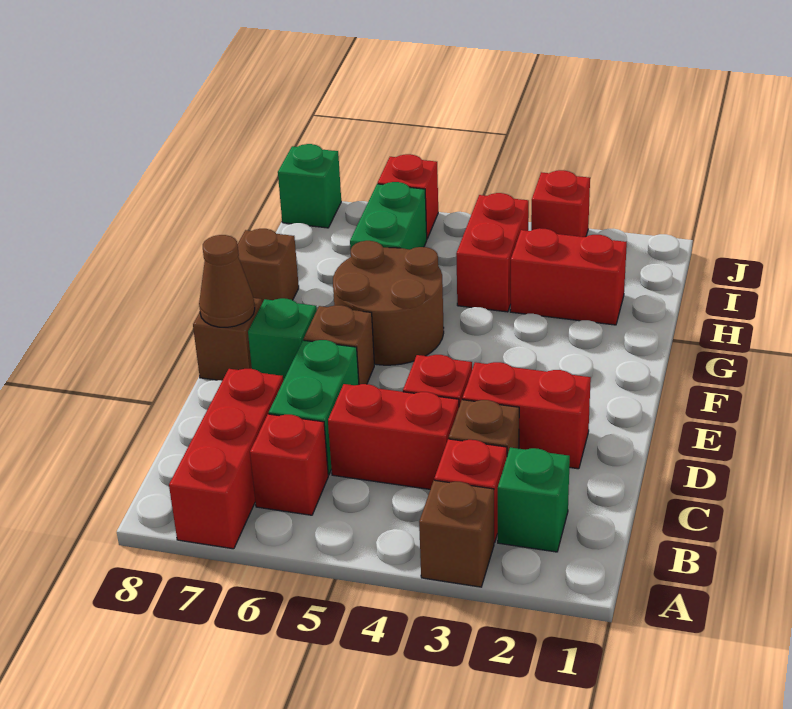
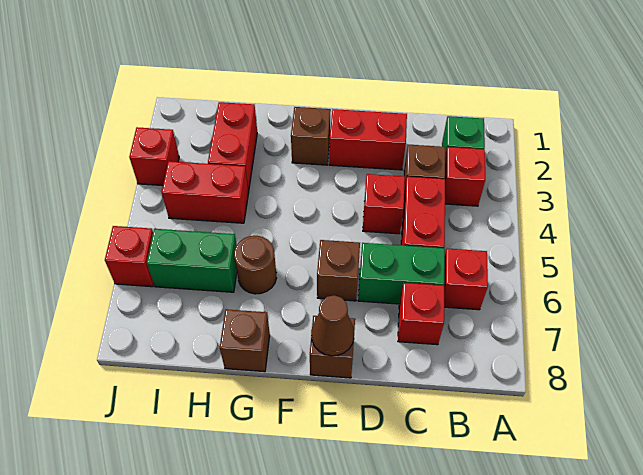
brown brick A3 level 1 -> brown brick F2 level 1
red brick A7:C7 level 1 -> red brick C7 level 1
red brick D2:D3 level 1 -> red brick D2:E2 level 1
green brick E7 level 1 -> none
brown round brick F5:G6 level 1 -> brown round brick G6 level 1
green brick J8 level 1 -> none

